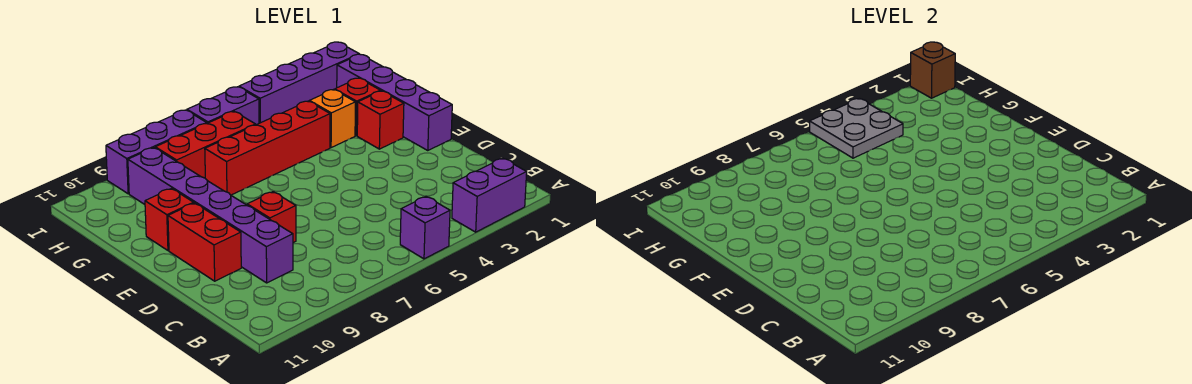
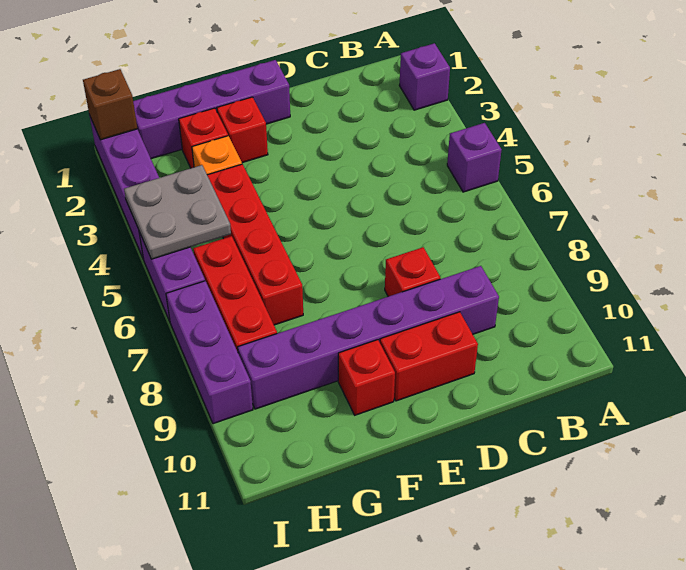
purple brick A2:A3 level 1 -> purple brick A2 level 1

